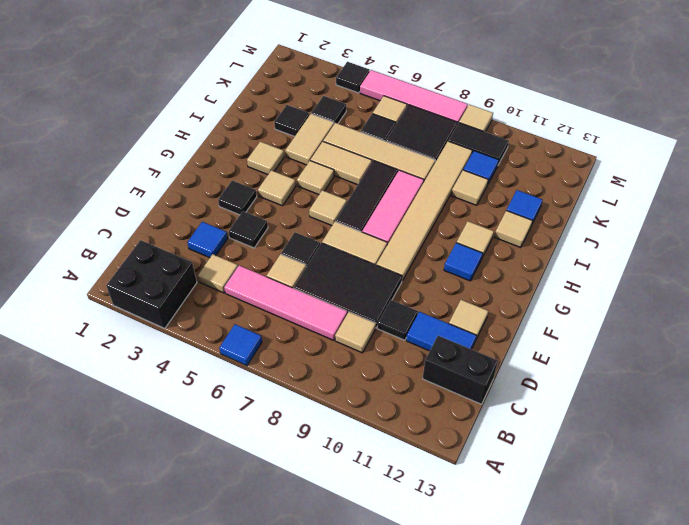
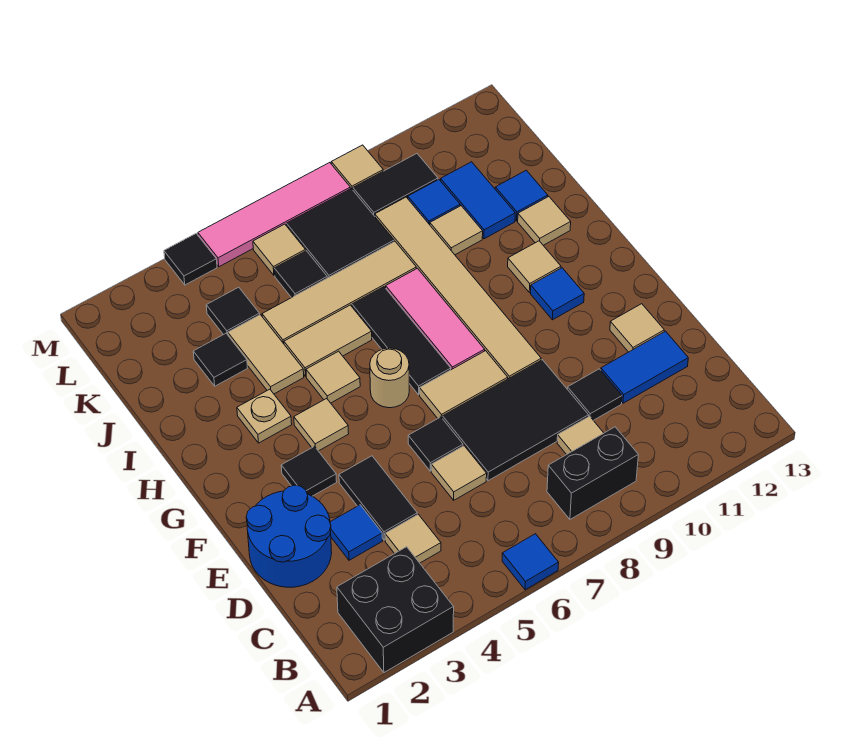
pink tile C5:C8 level 1 -> none
black brick C12:C13 level 1 -> black brick B8:B9 level 1
none -> blue round brick D1:E2 level 1
black tile E4 level 1 -> black tile D4:E4 level 1
tan tile G6 level 1 -> tan round brick G6 level 1
tan tile H3 level 1 -> tan plate H3 level 1
none -> blue tile J11:K11 level 1

